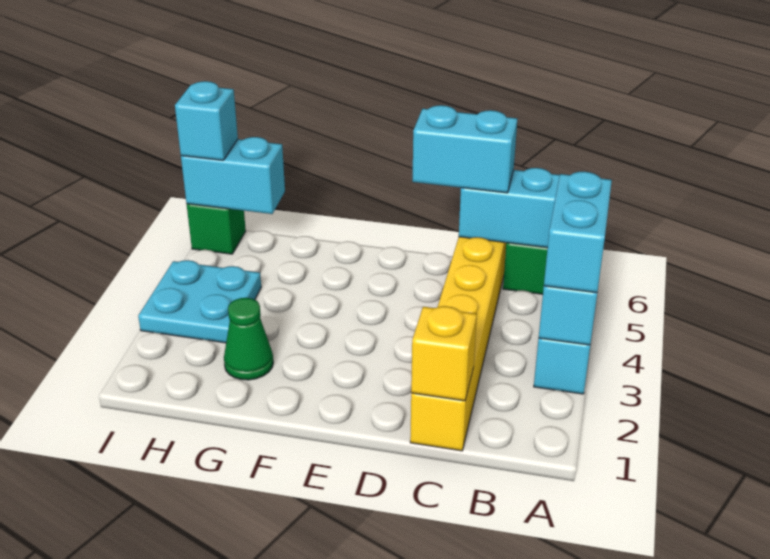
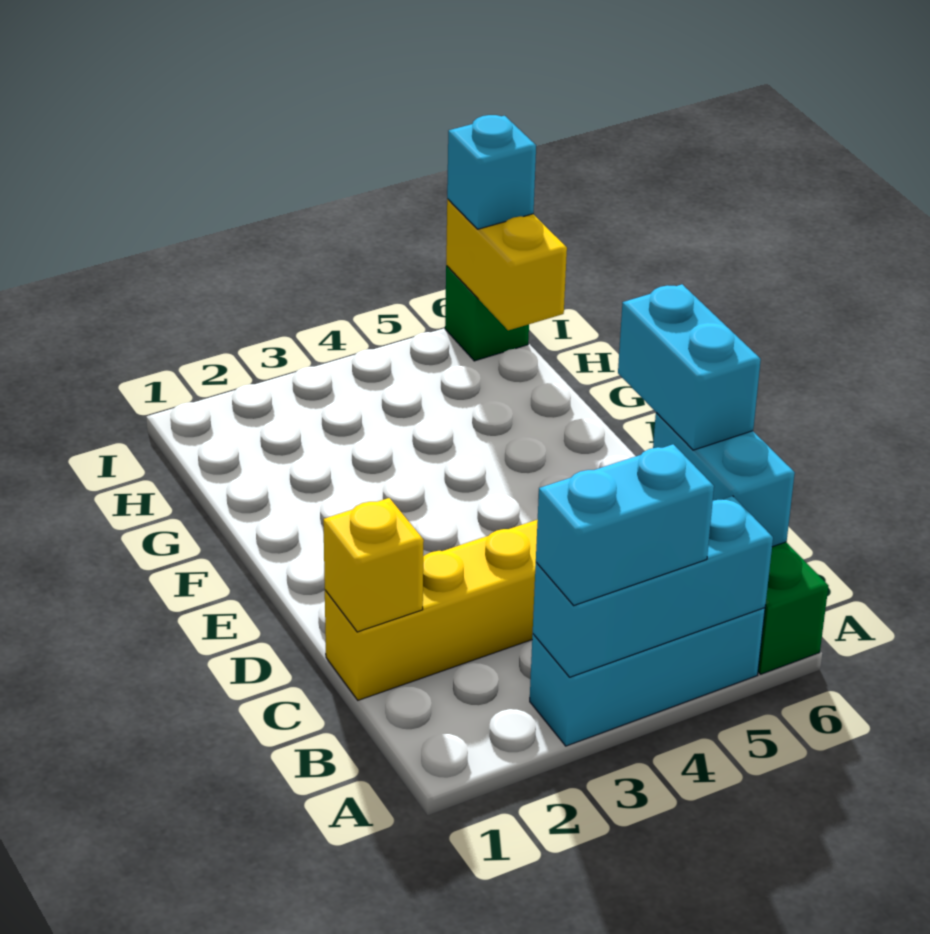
green cone G2 level 1 -> none
cyan plate H3:I4 level 1 -> none
cyan brick H6:I6 level 2 -> yellow brick H6:I6 level 2

